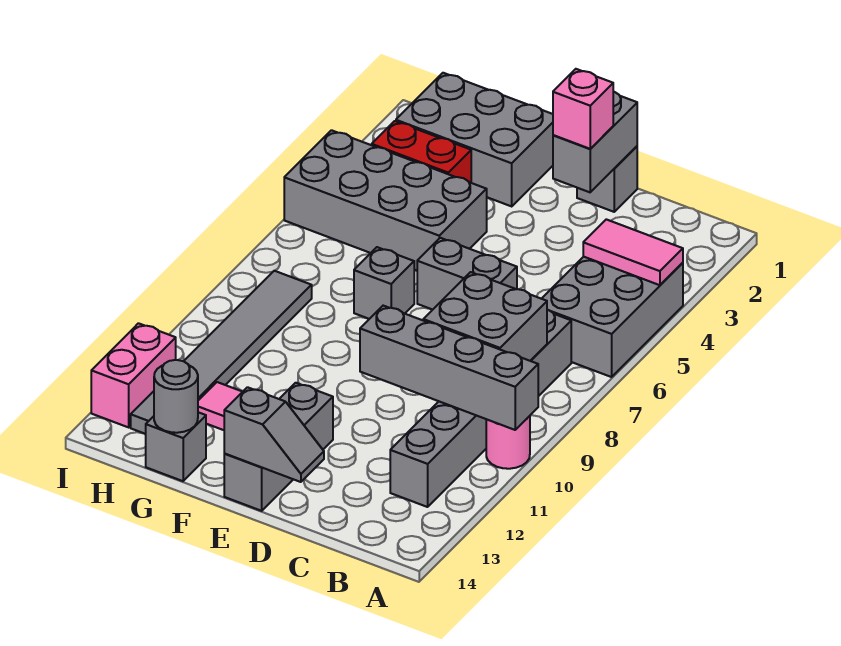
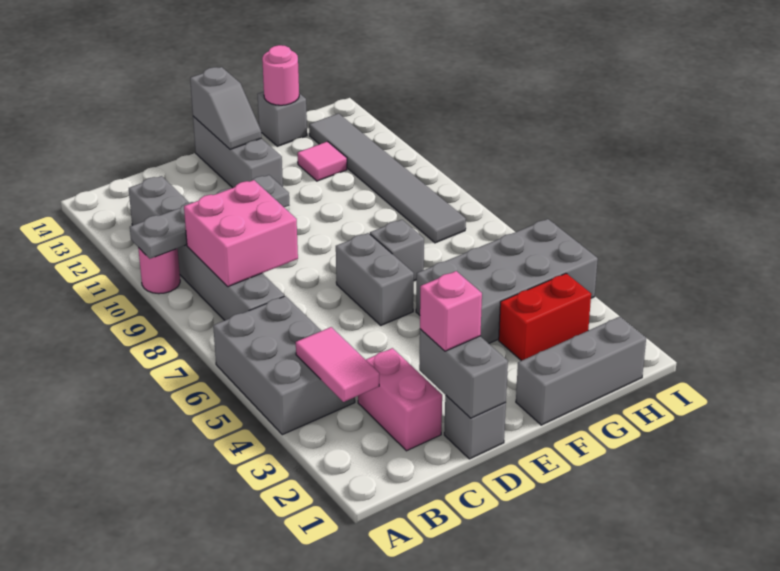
pink tile A4:B4 level 2 -> pink tile B3:B4 level 2
grey brick A10:D10 level 2 -> grey plate A10:D10 level 2
grey brick B8:C9 level 2 -> pink brick B8:C9 level 2
grey brick D6:E6 level 1 -> grey brick E6:E7 level 1
grey slope D14:E14 level 2 top E -> grey slope E13:E14 level 2 top 14
grey brick F1:H2 level 1 -> grey brick F1:H1 level 1
grey round brick G14 level 2 -> pink round brick G14 level 2
pink brick I12:I13 level 1 -> pink brick C2:C3 level 1

